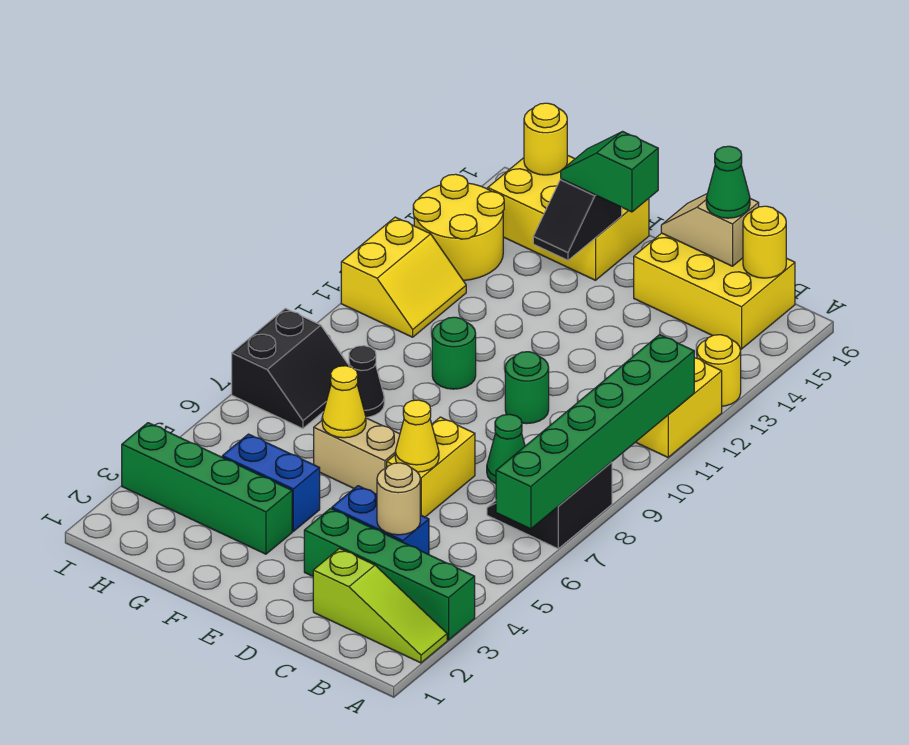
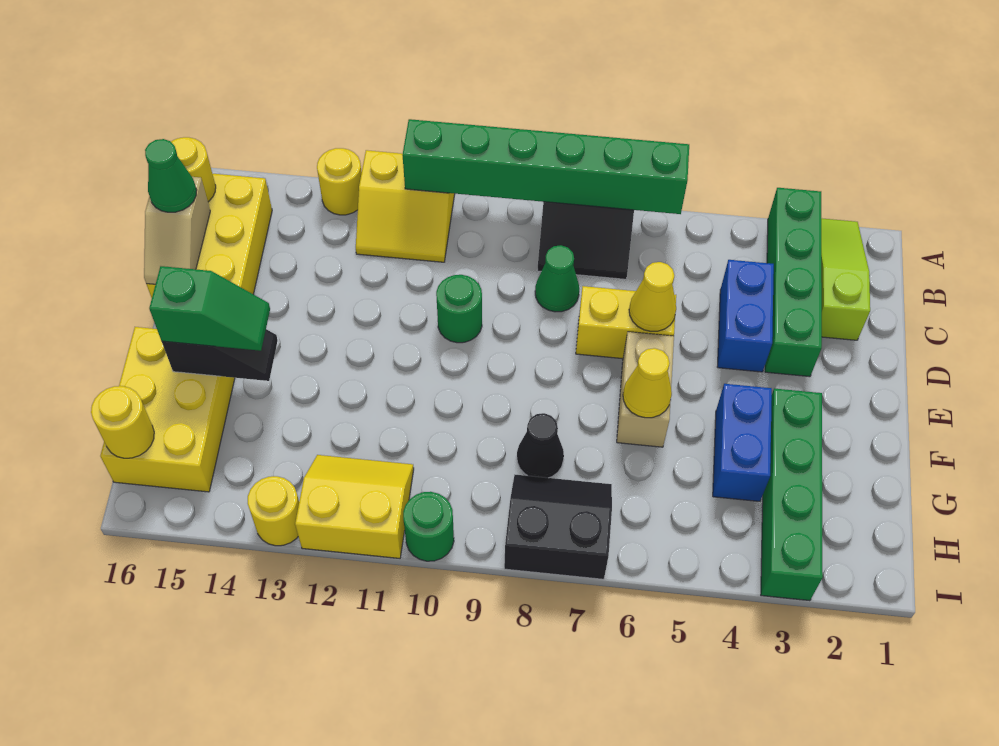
tan round brick C4 level 2 -> none
green slope E15:F15 level 3 top E -> green slope F14:F15 level 3 top 15
green round brick F10 level 1 -> green round brick I10 level 1
yellow round brick H13:I14 level 1 -> yellow round brick I13 level 1

